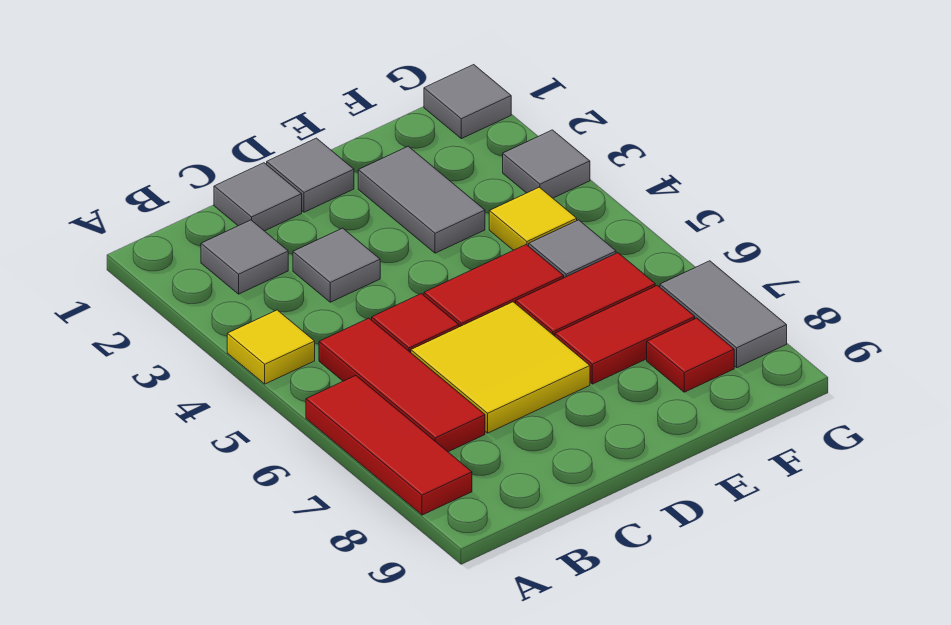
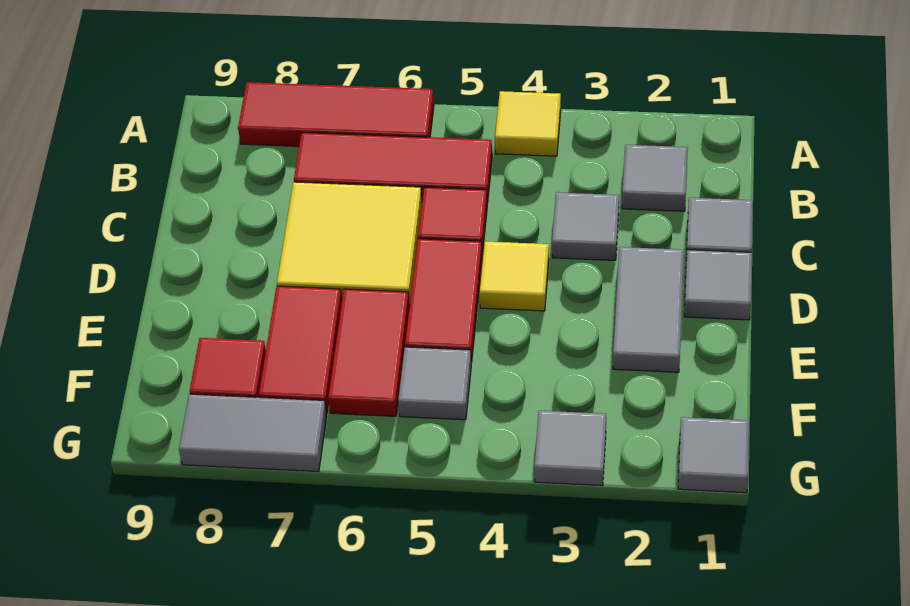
grey tile E2:E3 level 1 -> grey tile D2:E2 level 1
yellow tile F4 level 1 -> yellow tile D4 level 1

